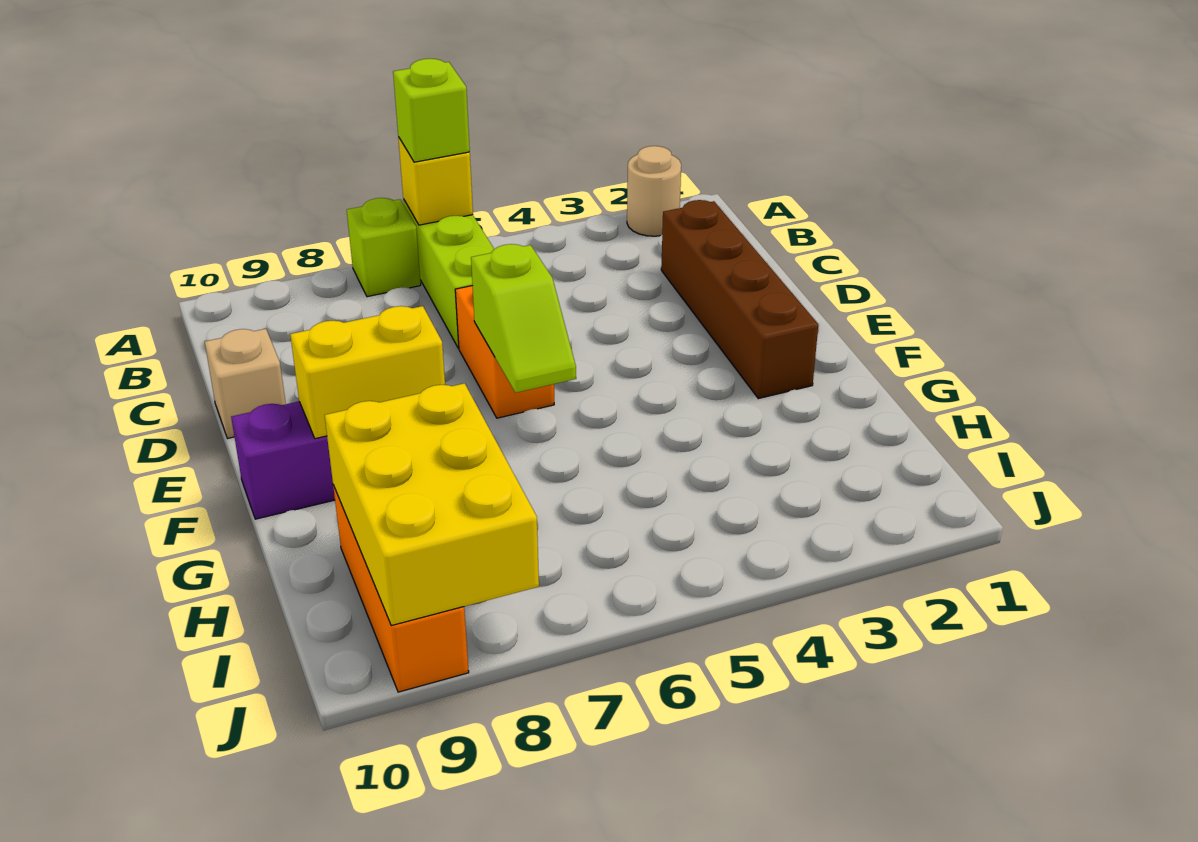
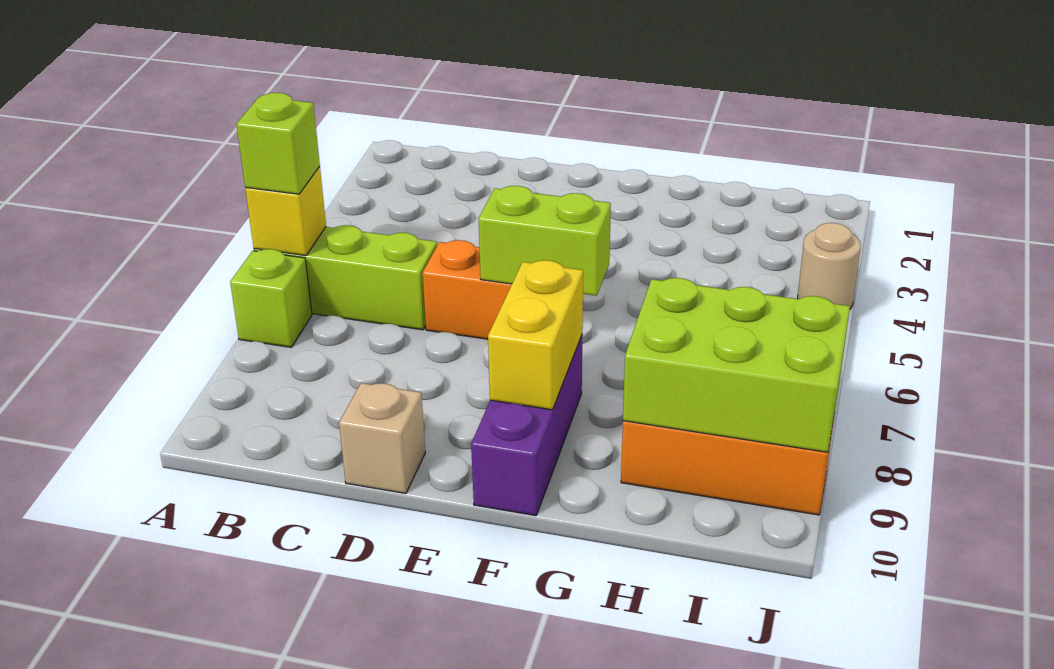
tan round brick A2 level 1 -> tan round brick J4 level 1
brown brick C2:F2 level 1 -> none
lime slope E6:F6 level 2 top E -> lime brick E6:F6 level 2
yellow brick H8:J9 level 2 -> lime brick H8:J9 level 2

